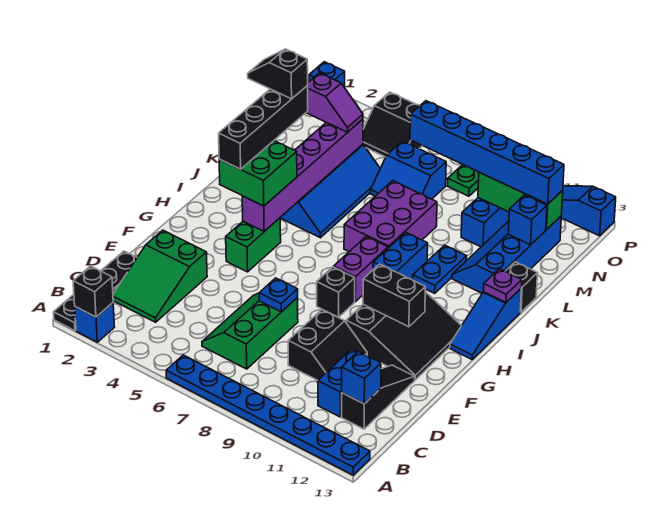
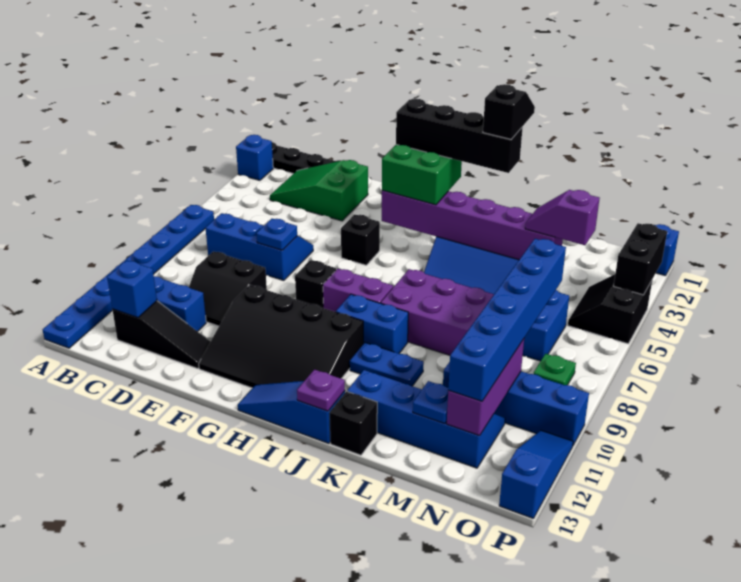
black brick A2 level 2 -> black brick G5 level 1
green slope C6:E7 level 1 top 7 -> blue slope C6:E7 level 1 top 7
black slope F10:H12 level 1 top 10 -> black slope F10:I12 level 1 top 10
green brick G4:H4 level 1 -> none
black brick G10:G11 level 2 -> black brick P3:P4 level 2
purple slope M3:M4 level 3 top 3 -> purple slope M4:N4 level 3 top N
blue brick M12 level 2 -> blue plate M12 level 2
green brick N10:N12 level 2 -> purple brick N10:N12 level 2

